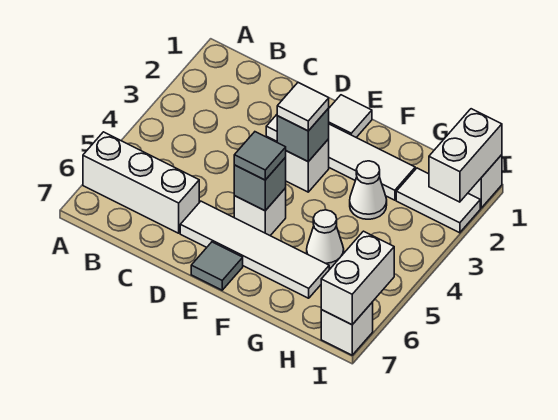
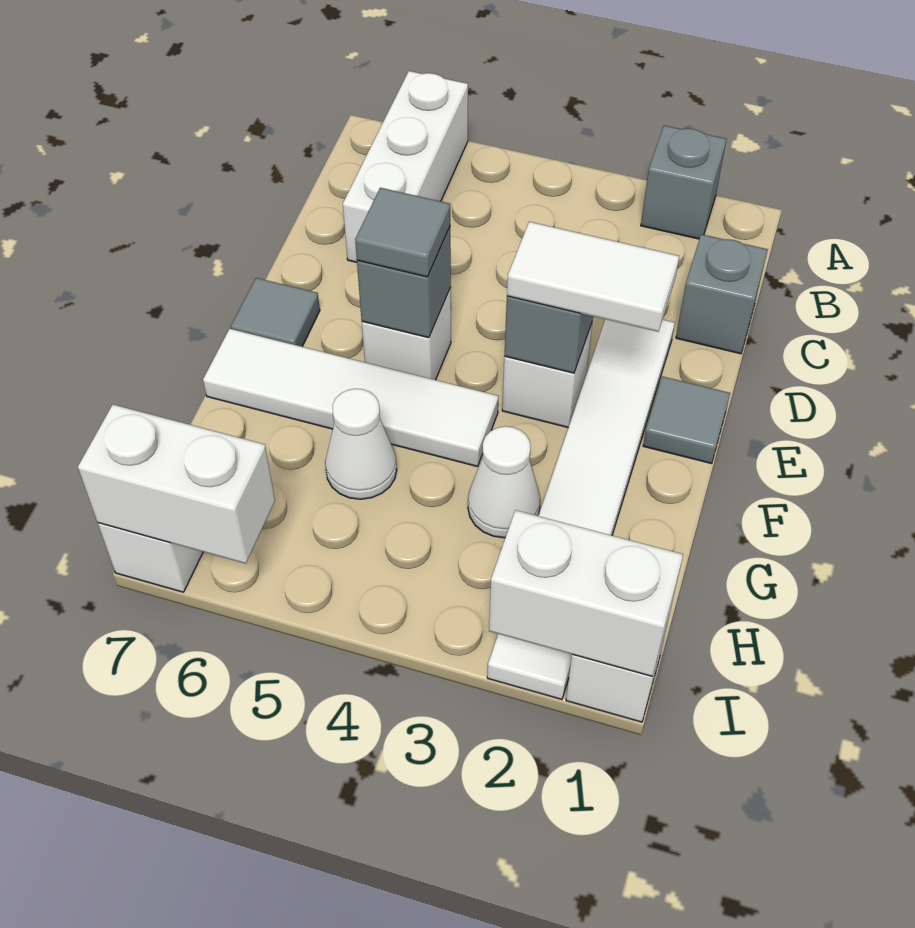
none -> grey brick A2 level 1
none -> grey brick C1 level 1
white tile D6:G6 level 1 -> white tile F4:F7 level 1
white tile E1 level 1 -> grey tile E1 level 1
white tile E3 level 3 -> white tile E2:E3 level 3

